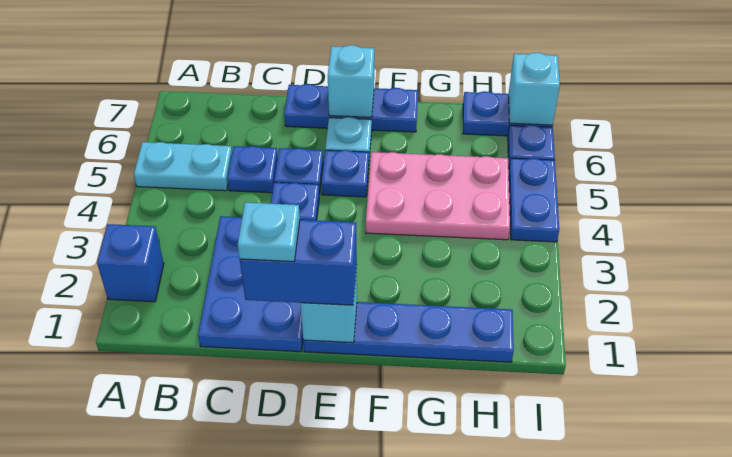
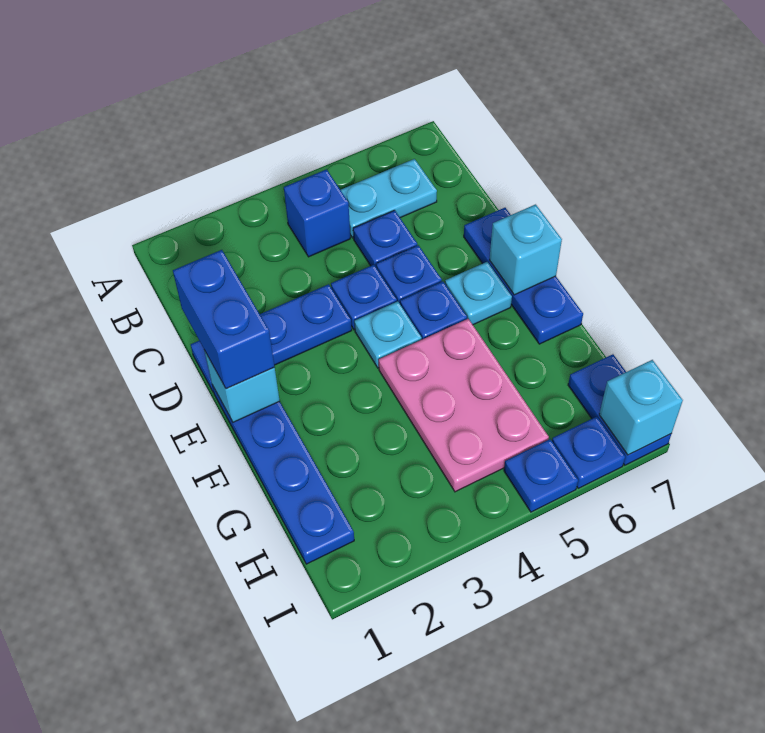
blue brick A2 level 1 -> blue brick B4 level 1
cyan plate A5:B5 level 1 -> cyan plate B5:B6 level 1
blue plate C1:D3 level 1 -> blue plate D1:D3 level 1
cyan plate D1 level 4 -> cyan plate E4 level 1
blue plate I4:I5 level 1 -> blue plate I5 level 1

